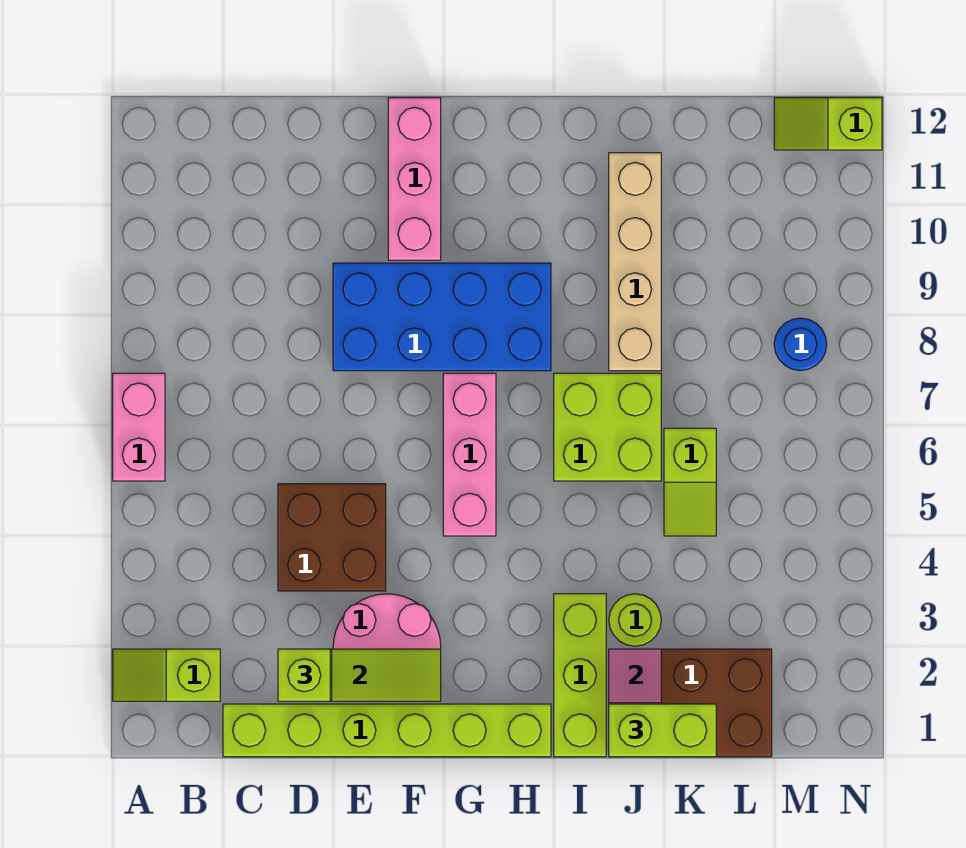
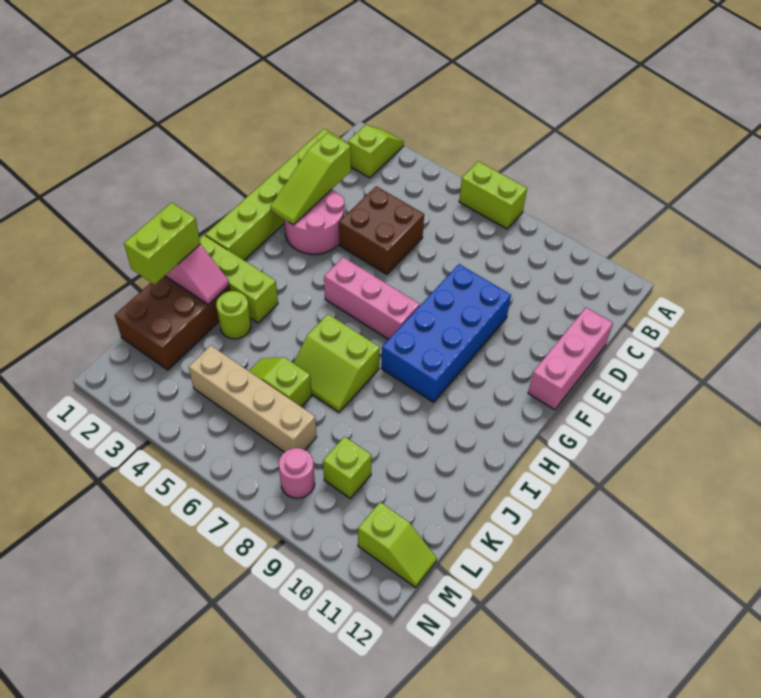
pink brick A6:A7 level 1 -> lime brick A6:A7 level 1
lime brick D2 level 3 -> lime brick L9 level 1
pink brick F10:F12 level 1 -> pink brick D12:F12 level 1
lime brick I6:J7 level 1 -> lime slope I6:J7 level 1 top I
tan brick J8:J11 level 1 -> tan brick L4:L7 level 1
blue round brick M8 level 1 -> pink round brick M8 level 1
lime slope M12:N12 level 1 top N -> lime slope M11:M12 level 1 top 11

